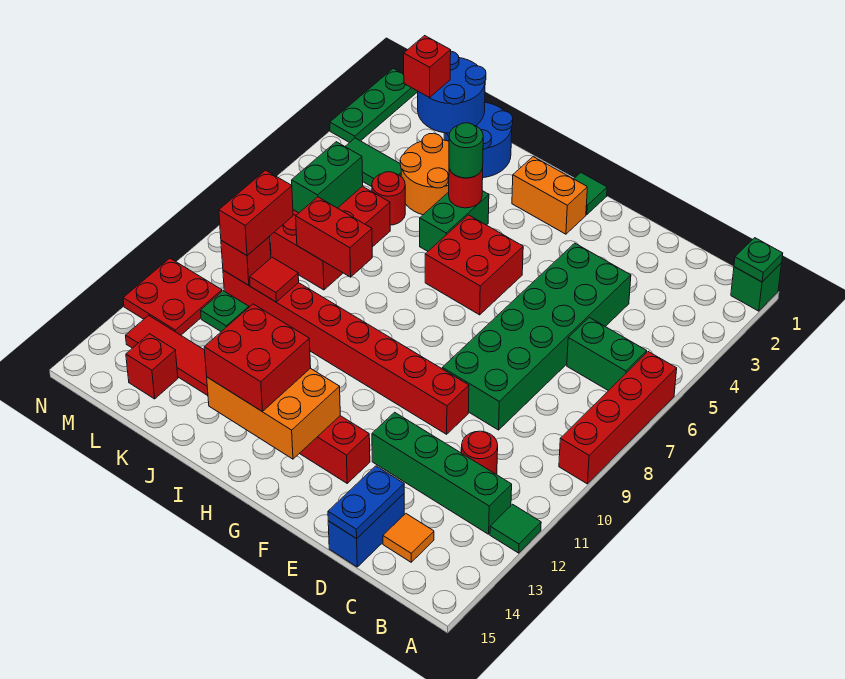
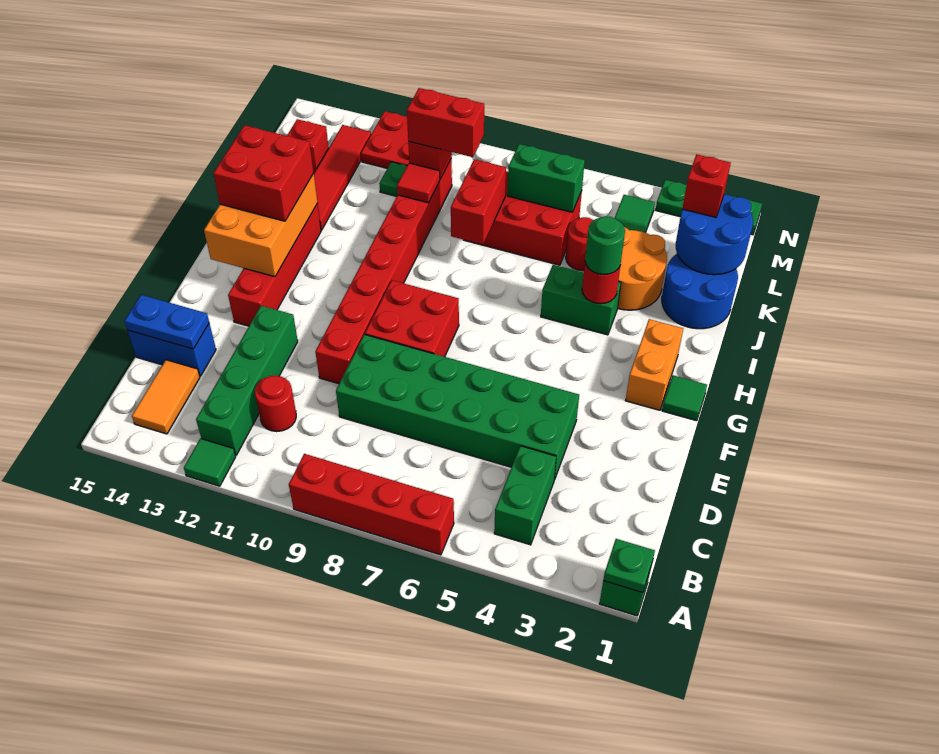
green brick B6:C6 level 1 -> green brick B4:C4 level 1
orange tile C14 level 1 -> orange tile B14:C14 level 1
red brick G5:H6 level 1 -> red brick F8:G9 level 1

